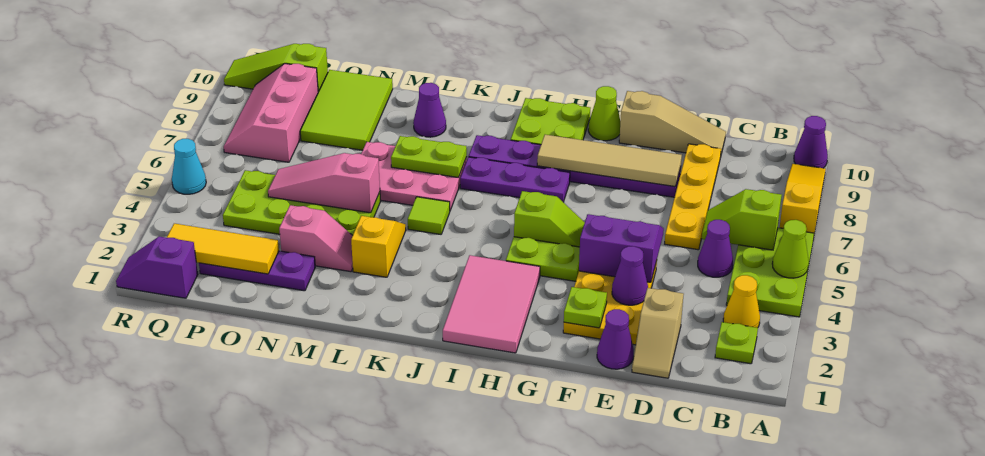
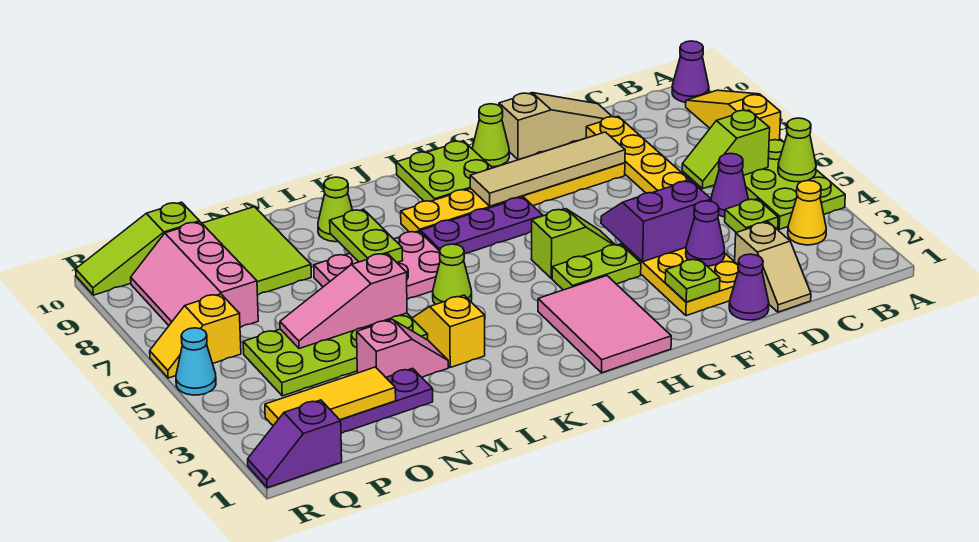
lime plate B2 level 1 -> lime plate C4 level 1
purple plate E8:J8 level 1 -> yellow plate E8:J8 level 1
lime tile K5 level 1 -> lime cone K5 level 1
lime plate K7:L7 level 2 -> lime plate L7:L8 level 2
purple cone L9 level 1 -> lime cone L9 level 1
none -> yellow slope Q6:R6 level 1 top Q

